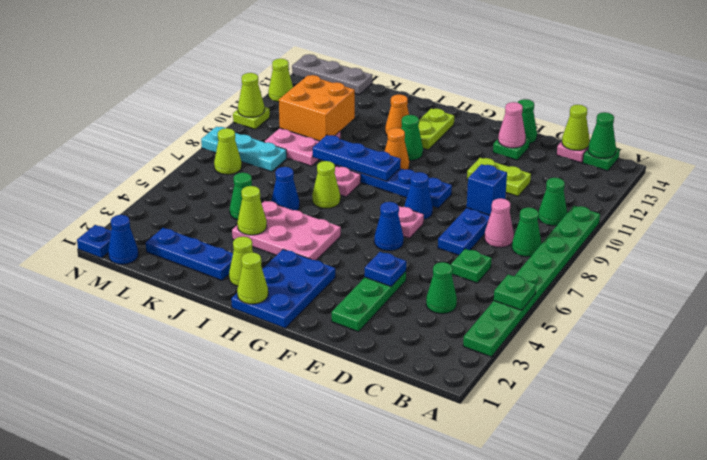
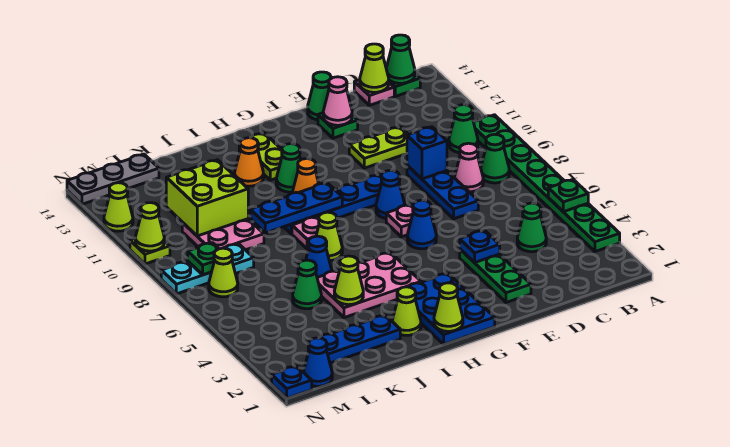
green plate C6 level 1 -> green plate M8 level 2
orange brick K10:L11 level 2 -> lime brick K10:L11 level 2

